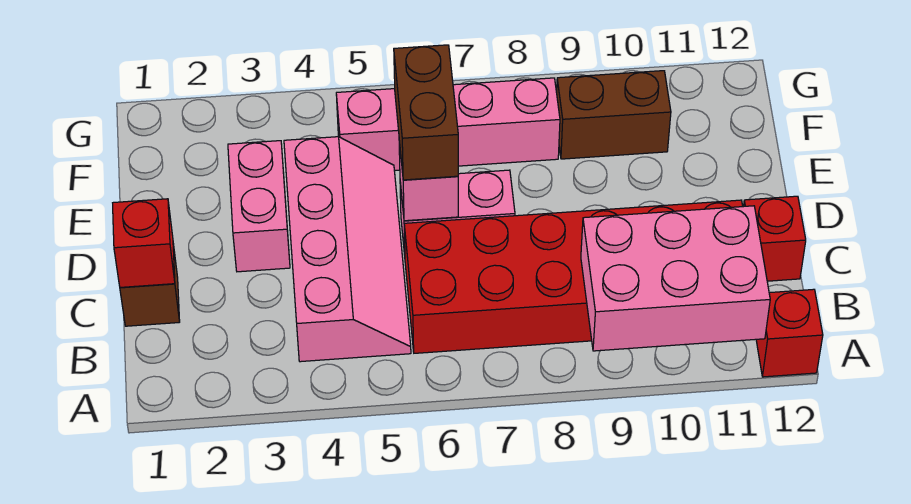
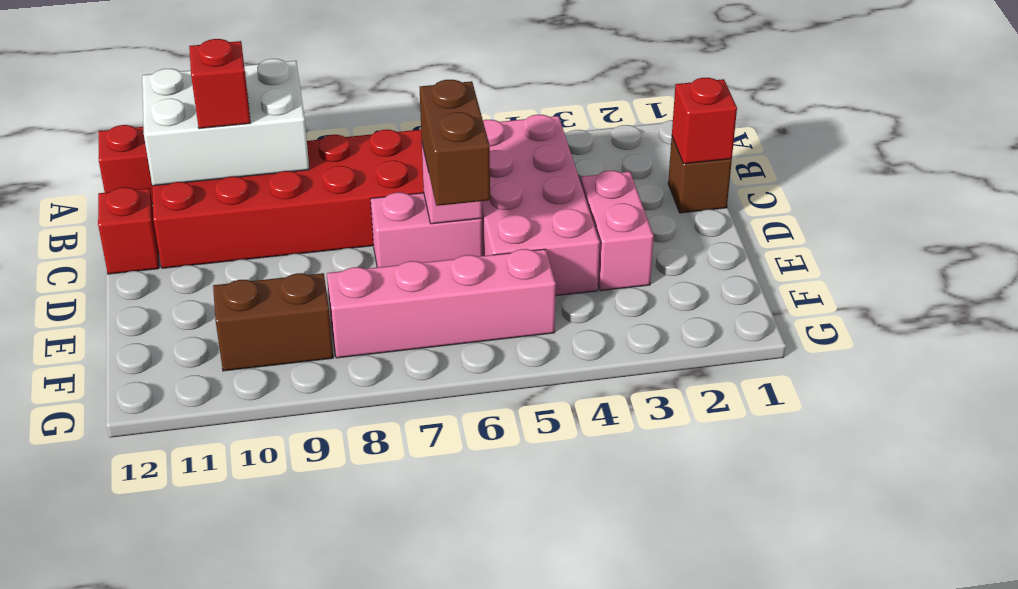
pink brick A9:B11 level 2 -> white brick A9:B11 level 2
pink slope B4:E5 level 1 top 4 -> pink brick B4:E5 level 1
none -> red brick B10 level 3

